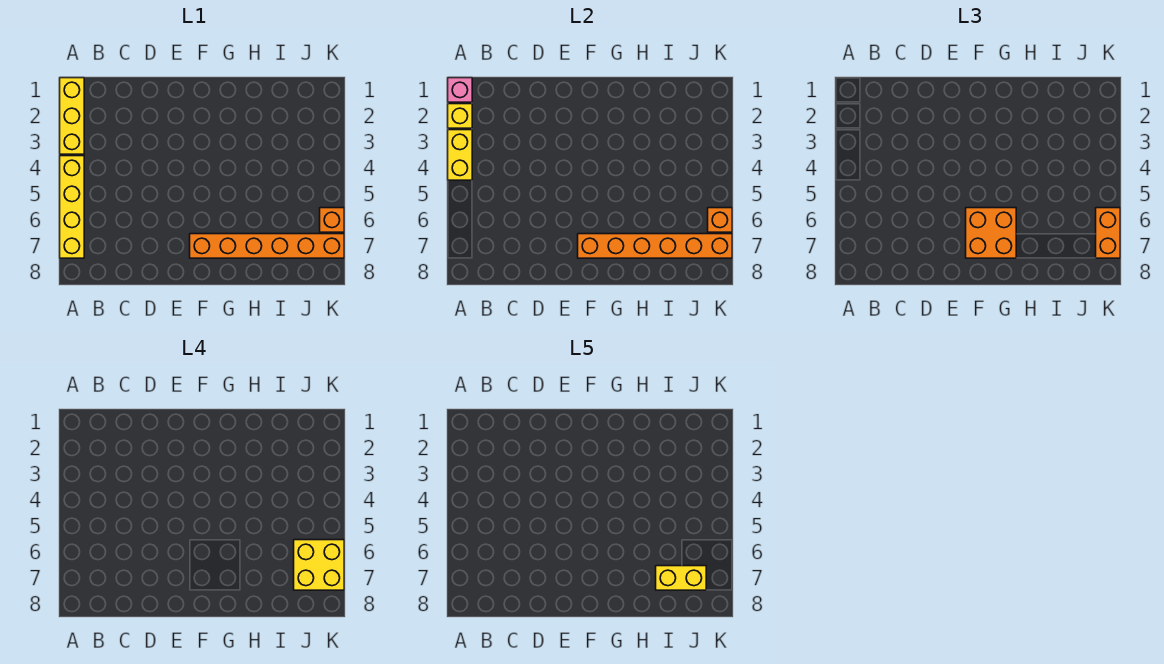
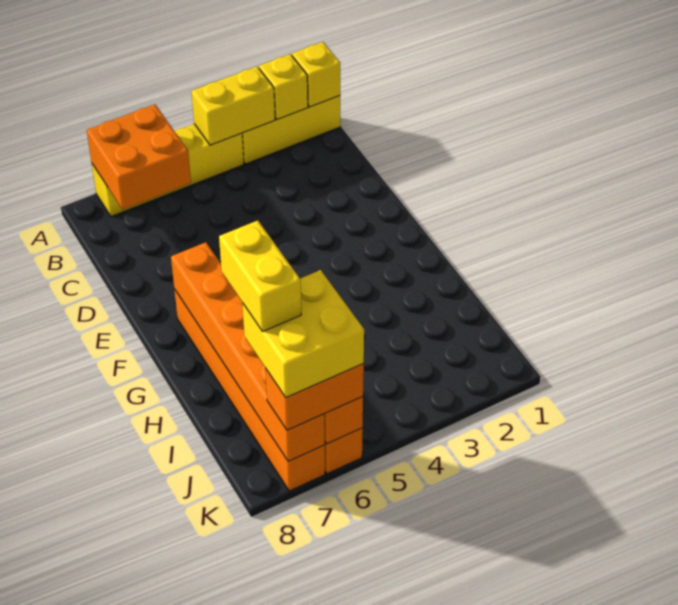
pink brick A1 level 2 -> yellow brick A1 level 2
orange brick F6:G7 level 3 -> orange brick A6:B7 level 2

